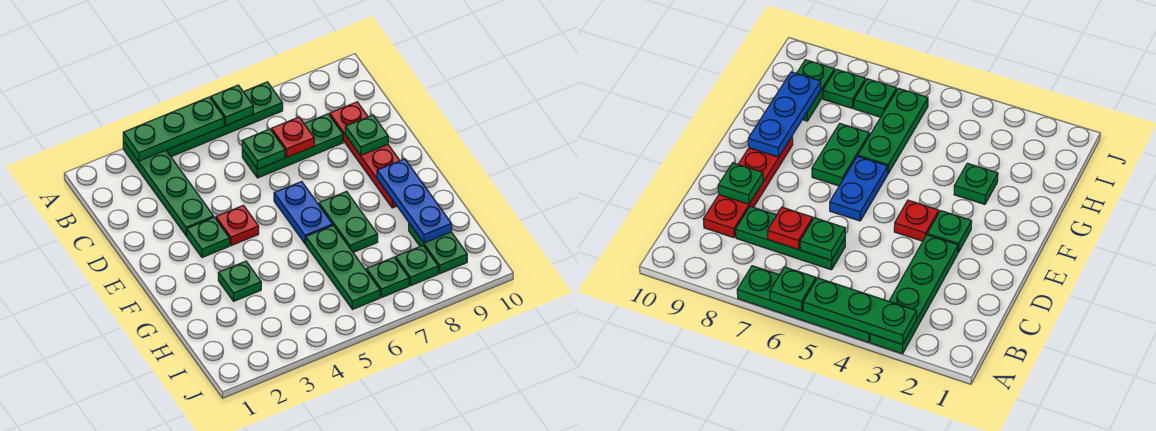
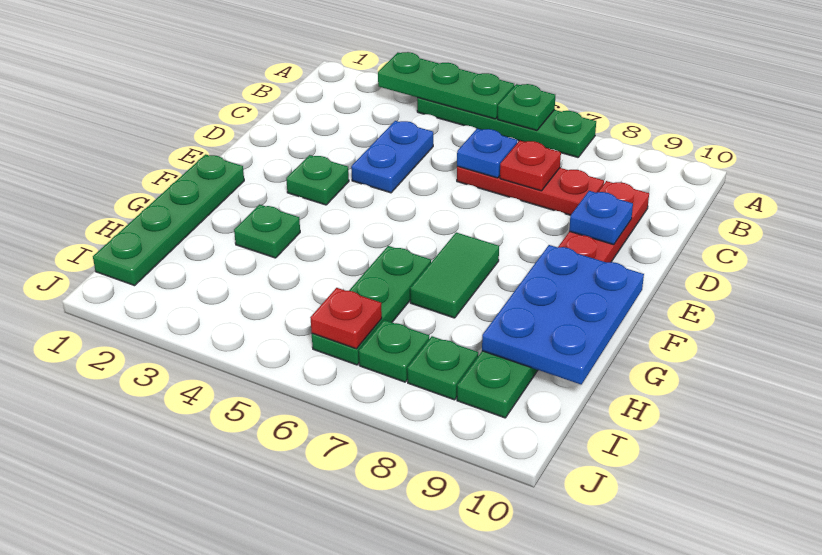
green plate A3:D3 level 1 -> green plate F1:I1 level 1
green plate C6:C8 level 1 -> red plate C6:C8 level 1
green plate C6 level 2 -> blue plate C6 level 2
green plate D9 level 2 -> blue plate D9 level 2
red plate E4 level 1 -> red plate I6 level 2
blue plate E6:F6 level 1 -> blue plate C4:D4 level 1
green plate F7:G7 level 1 -> green tile F7:G7 level 1
blue plate F9:H9 level 2 -> blue plate F9:H10 level 2

